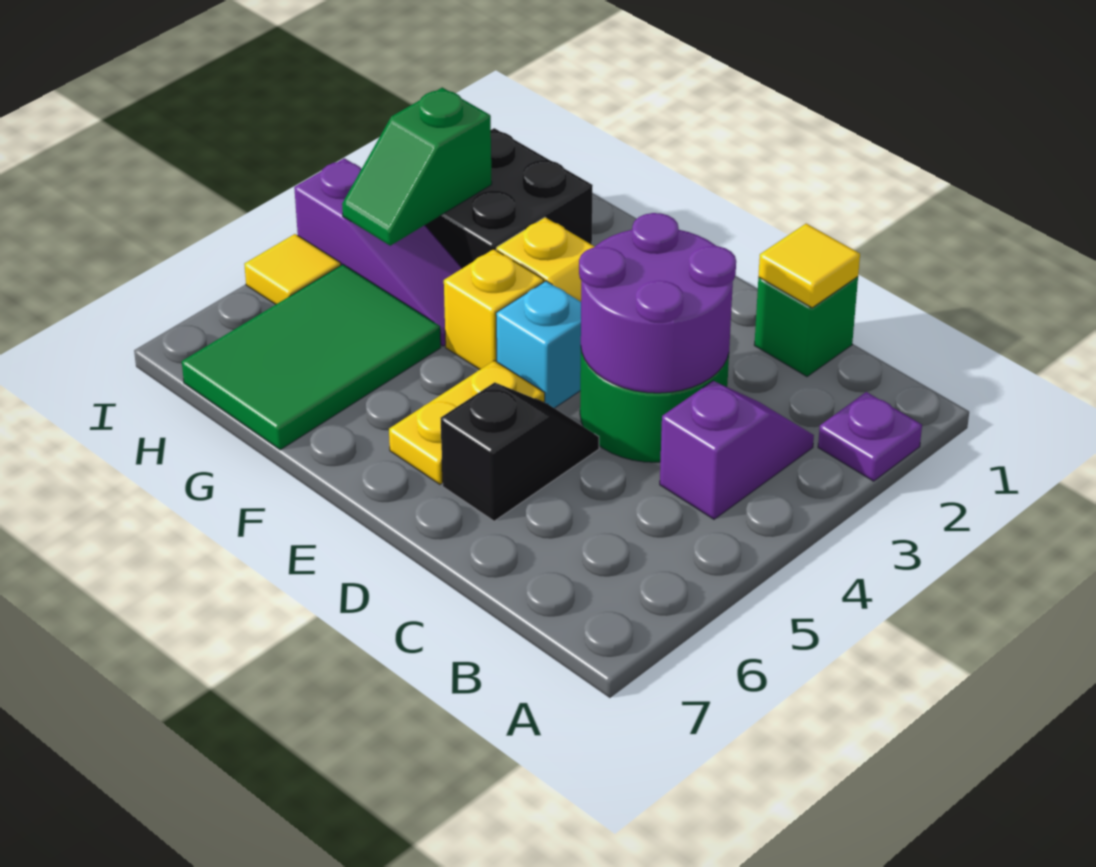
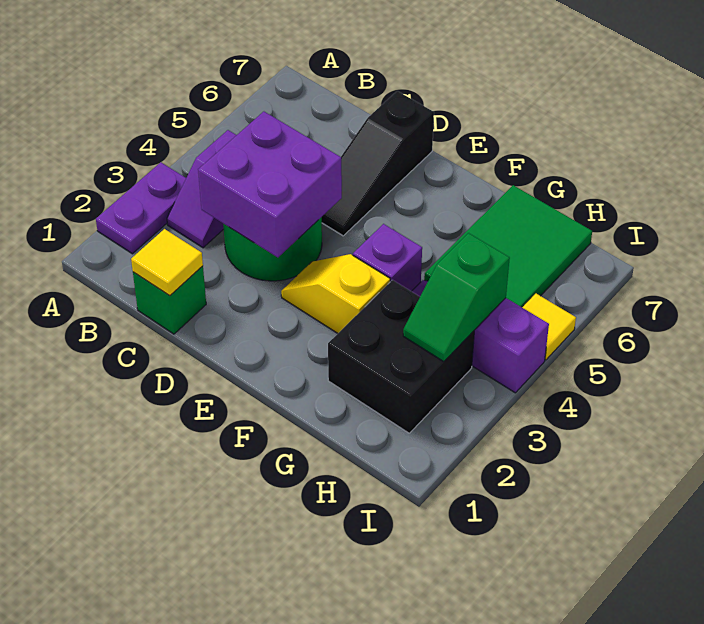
purple plate A2 level 1 -> purple plate A2:A3 level 1
purple round brick C3:D4 level 2 -> purple brick C3:D4 level 2
black slope D5:D6 level 1 top 6 -> black slope D5:D7 level 1 top 7
cyan brick E4 level 1 -> none
yellow plate E5:E6 level 1 -> none
yellow brick F4 level 1 -> purple brick F4 level 1
green slope H3:H4 level 2 top 3 -> green slope H3:H4 level 2 top 4

